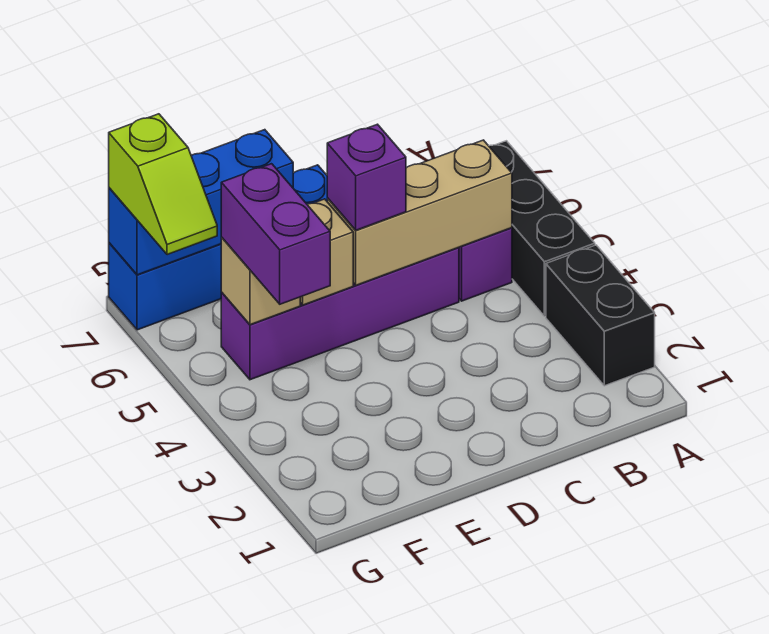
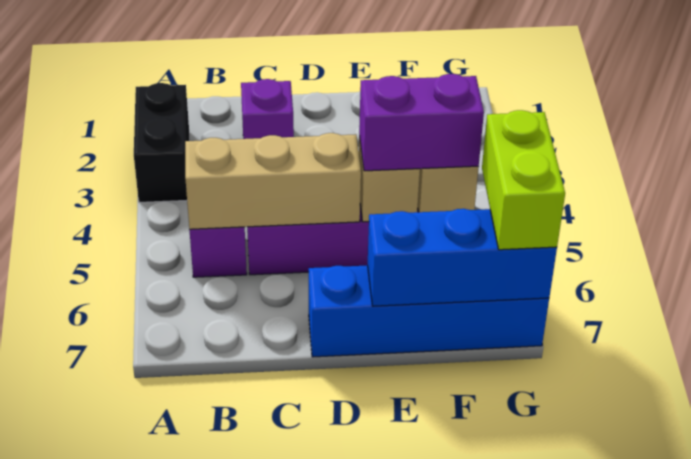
black brick A4:A6 level 1 -> none
purple brick D5 level 3 -> purple brick C2 level 1
purple brick F4:F5 level 3 -> purple brick E5:F5 level 3
lime slope G6:G7 level 3 top 7 -> lime brick G6:G7 level 3

